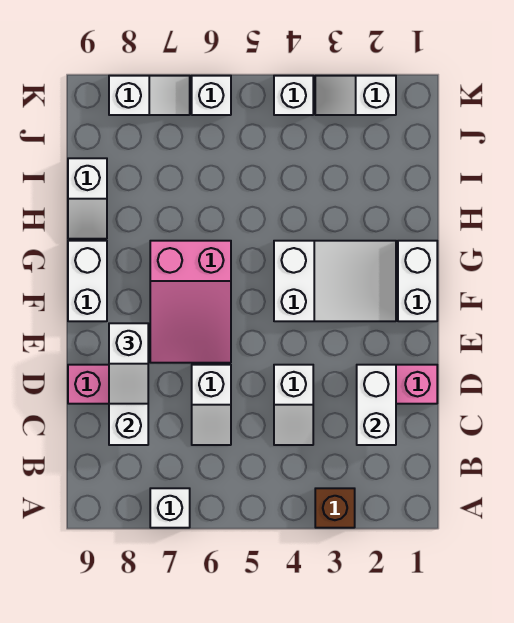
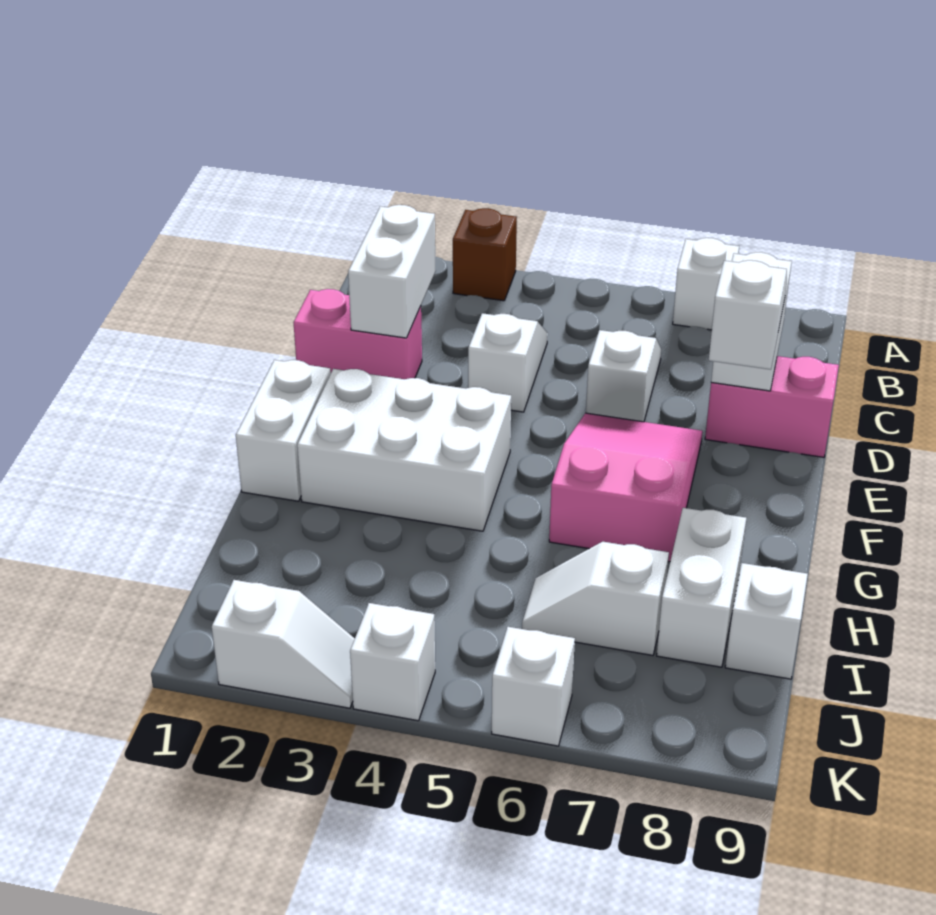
white slope F2:G4 level 1 top 4 -> white brick F2:G4 level 1
white brick F9:G9 level 1 -> white brick H8:I8 level 1
white slope K7:K8 level 1 top 8 -> white slope I6:I7 level 1 top 7

